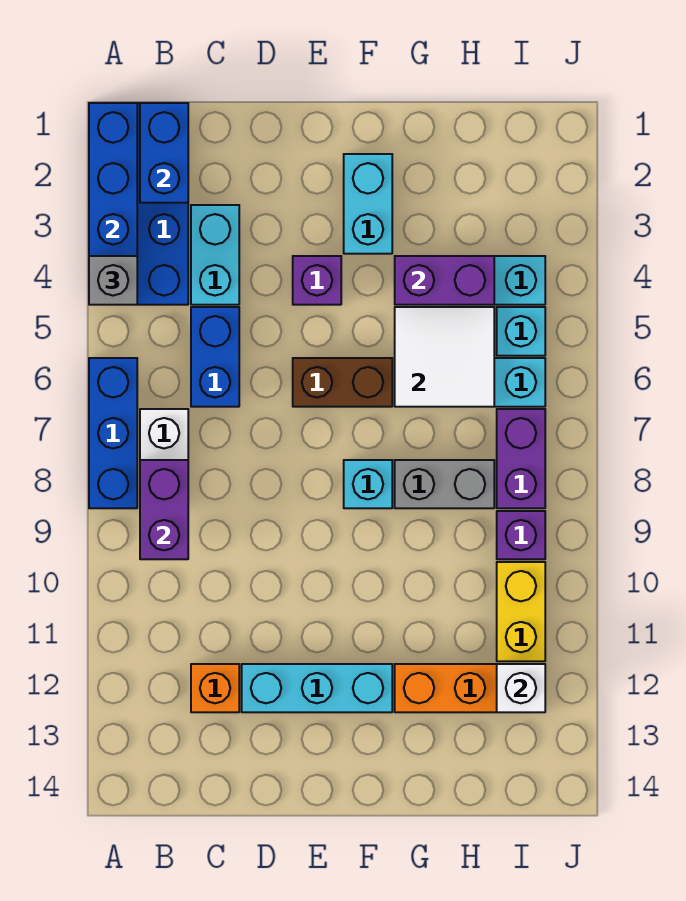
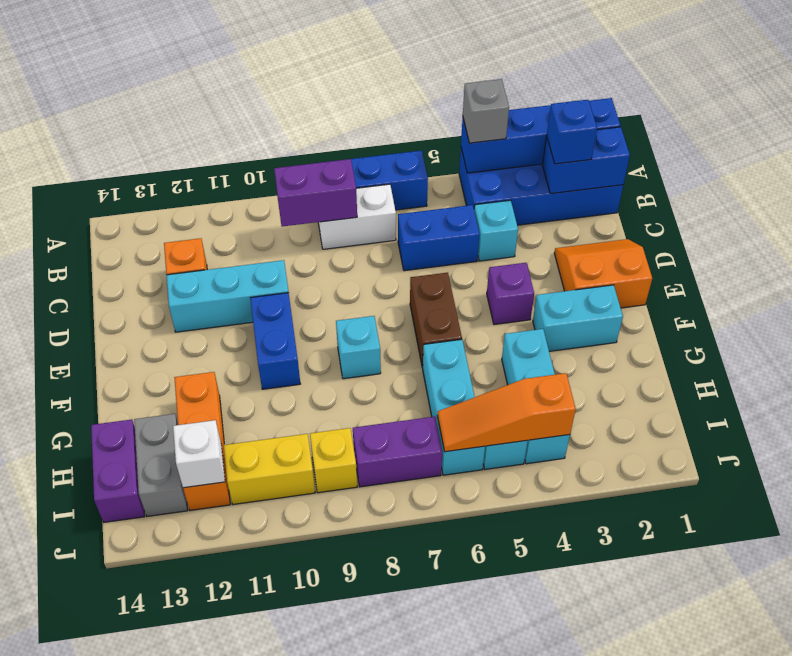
none -> blue brick B2 level 3
cyan brick C3:C4 level 1 -> cyan brick C4 level 1
none -> orange slope D1:E2 level 1 top E
cyan brick D12:F12 level 1 -> cyan brick D10:D12 level 1
none -> blue brick E10:F10 level 1
purple brick G4:H4 level 2 -> purple brick H14:I14 level 1
white tile G5:H6 level 2 -> none
grey brick G8:H8 level 1 -> grey brick H13:I13 level 1
none -> orange slope I4:I6 level 2 top 4
purple brick I9 level 1 -> yellow brick I9 level 1

